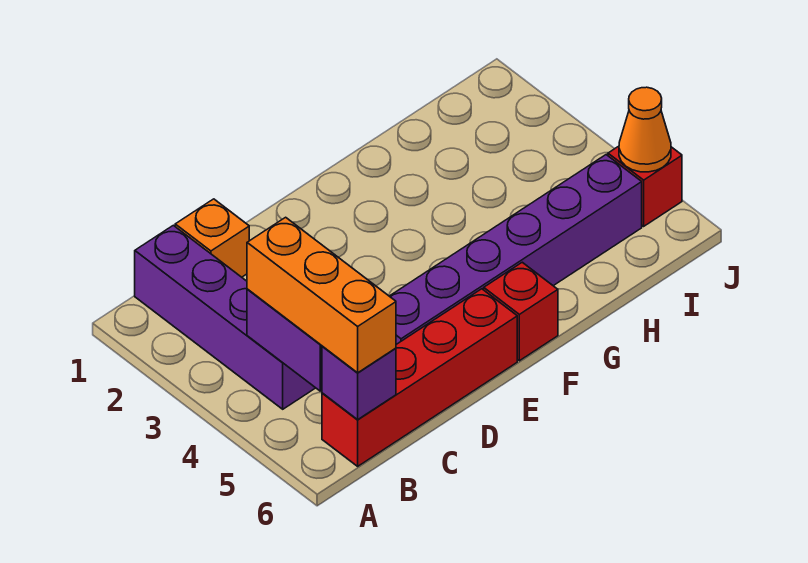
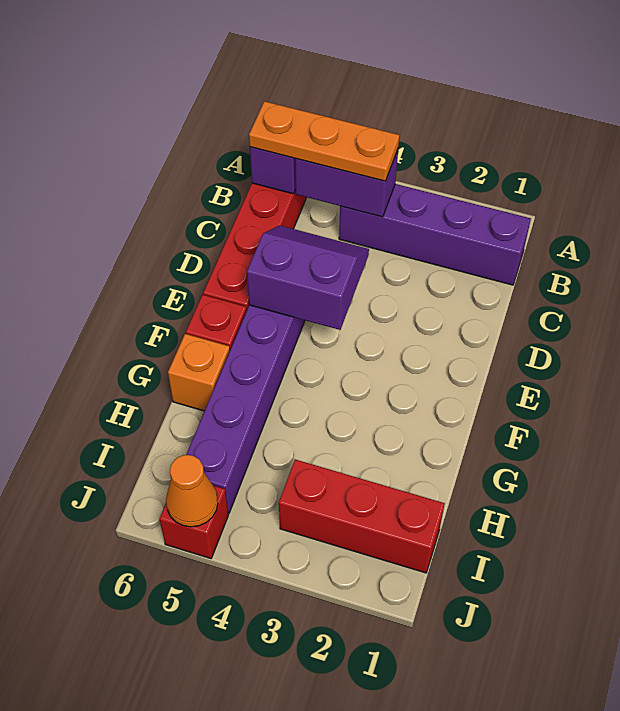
orange brick B4:B6 level 3 -> orange plate B4:B6 level 3
orange brick C1 level 1 -> orange brick G6 level 1
none -> purple slope D4:E5 level 2 top E
none -> red brick I1:I3 level 1

